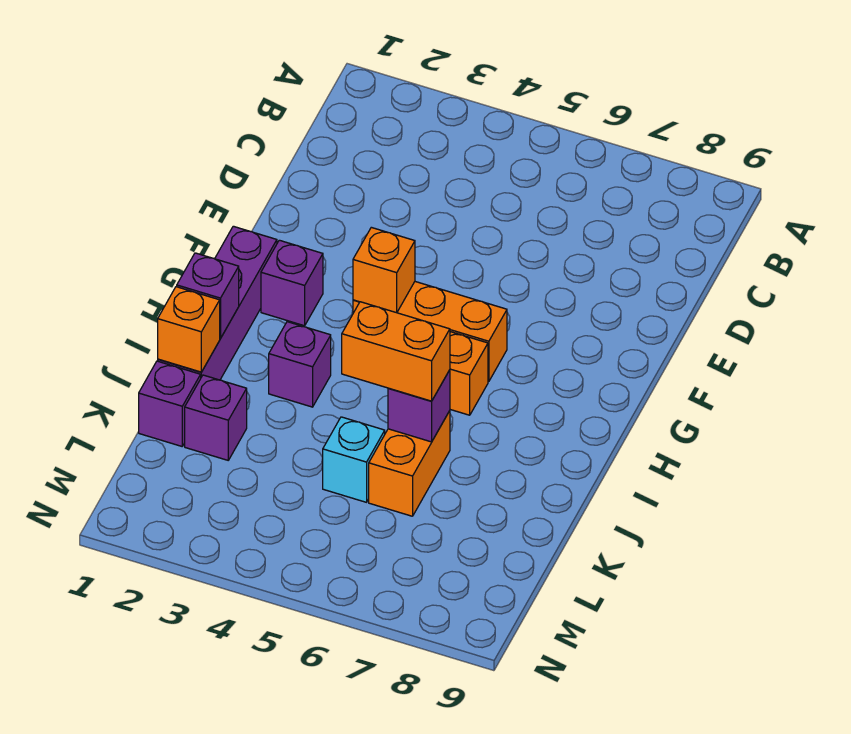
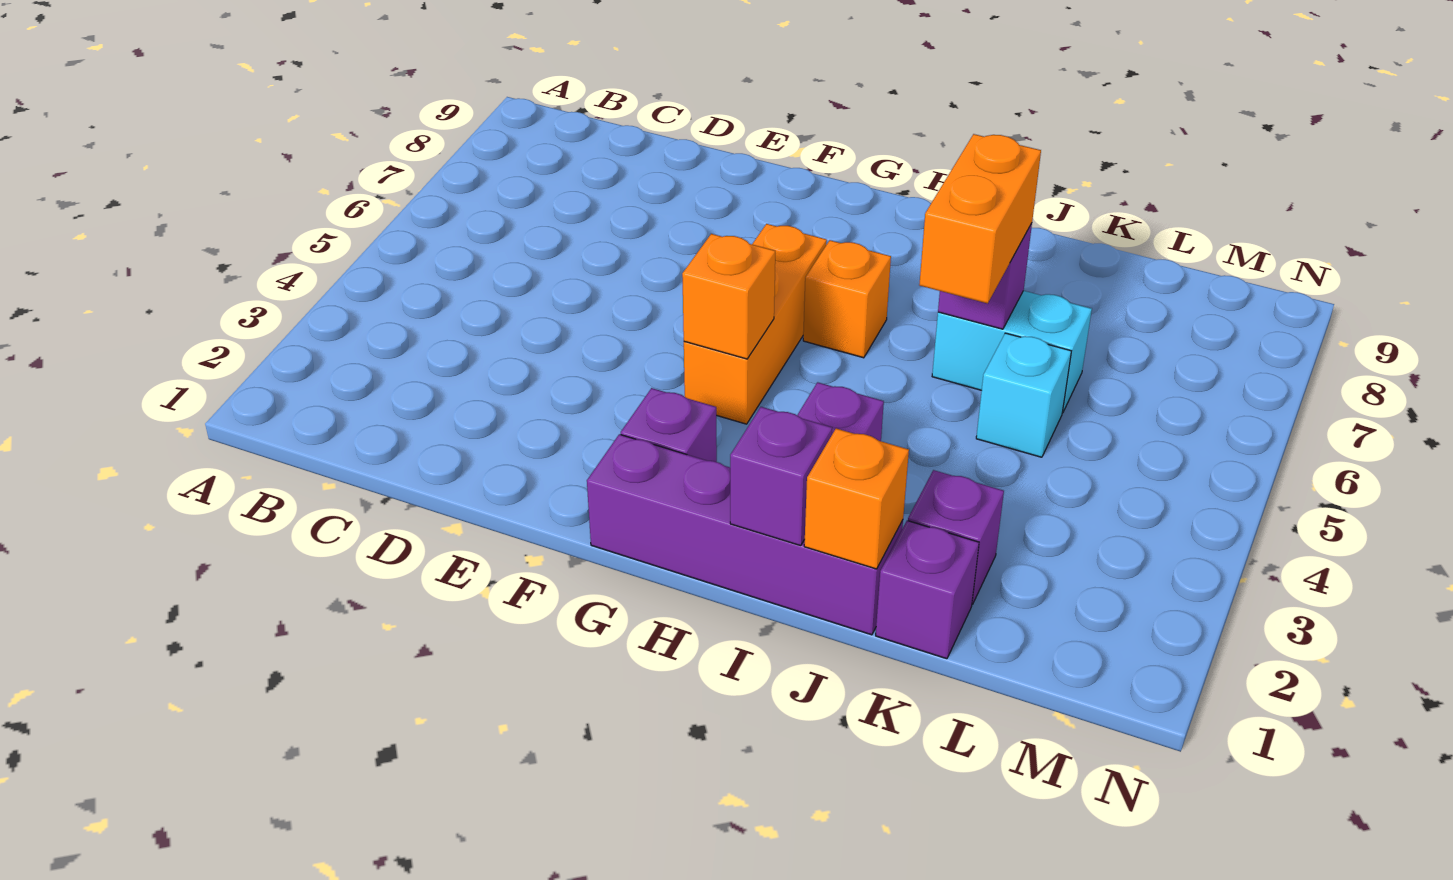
orange brick J6:K6 level 1 -> cyan brick J6:K6 level 1

